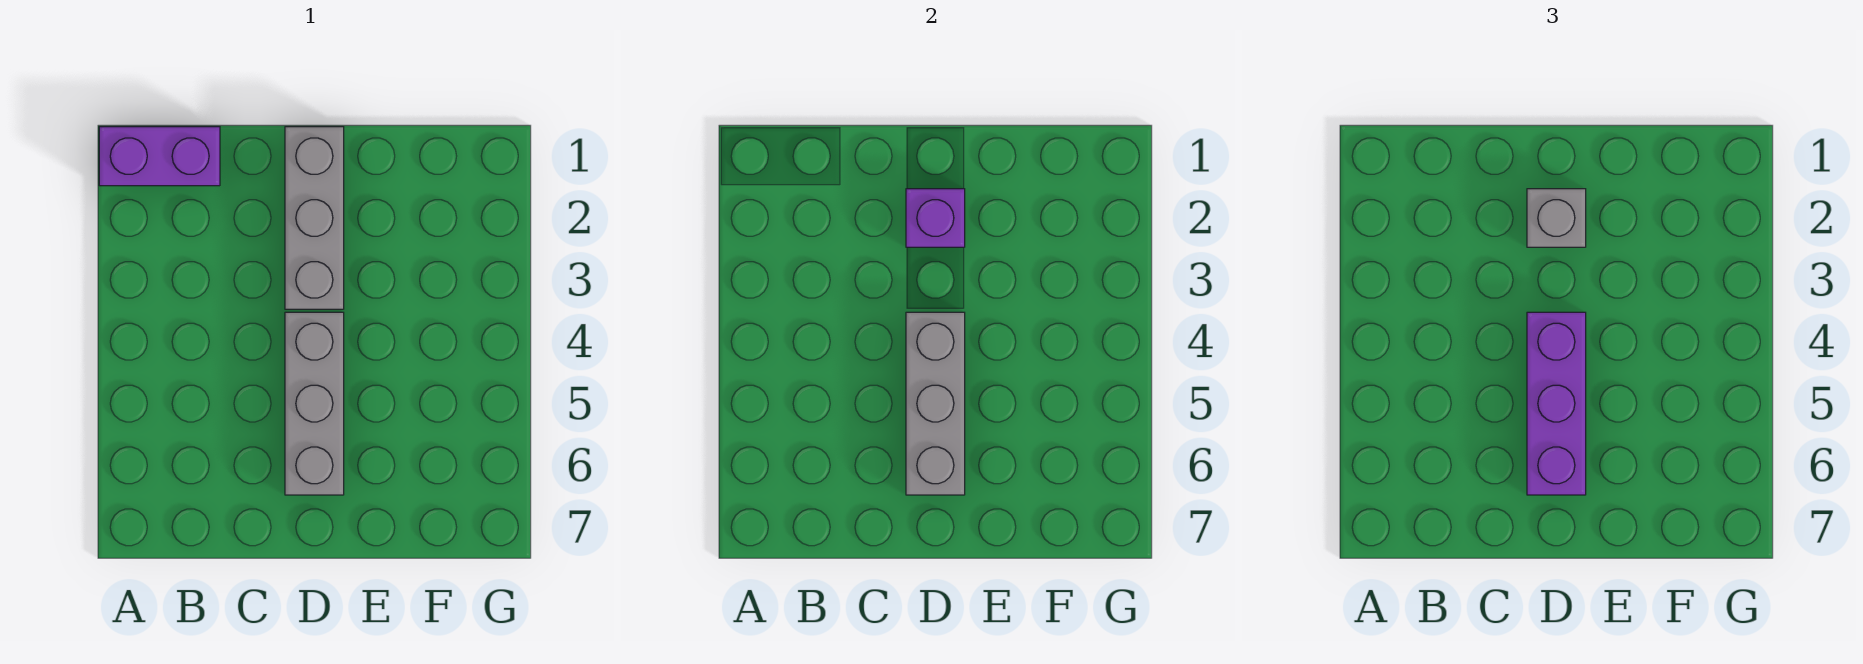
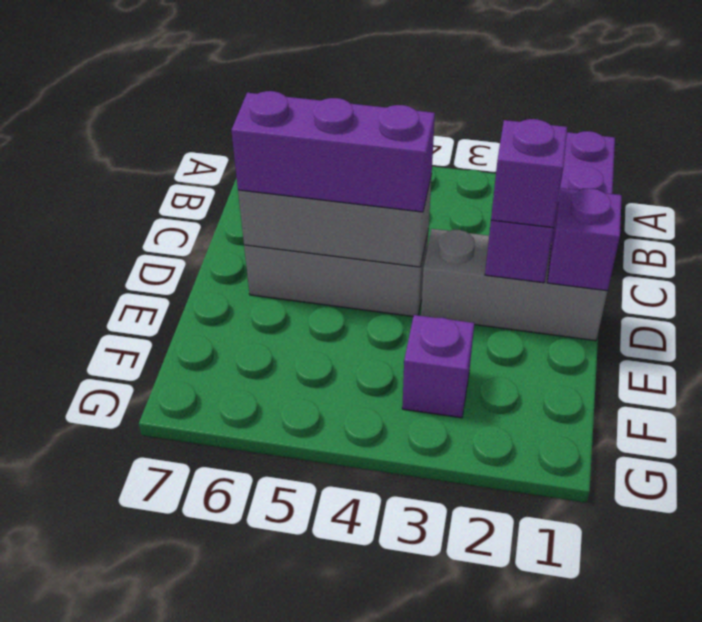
none -> purple brick D1 level 2
grey brick D2 level 3 -> purple brick D2 level 3
none -> purple brick F3 level 1

